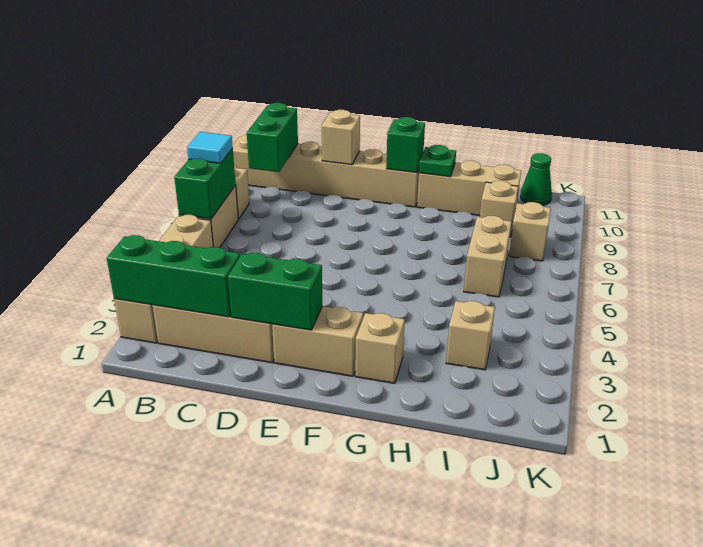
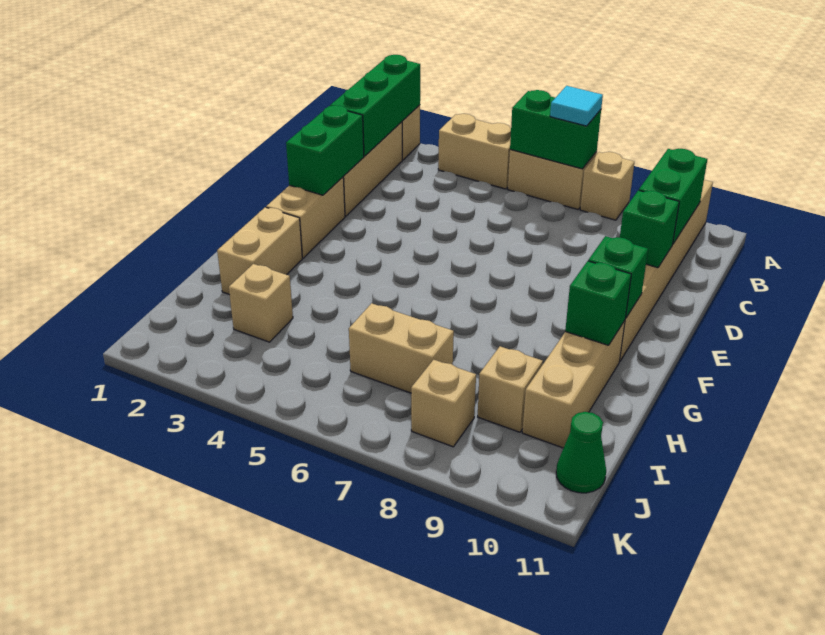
green brick B9:B10 level 2 -> green brick B10:C10 level 2
tan brick D10 level 2 -> green brick D10 level 2
tan brick G2 level 1 -> tan brick G2:H2 level 1
green plate G10 level 2 -> green brick G10 level 2

